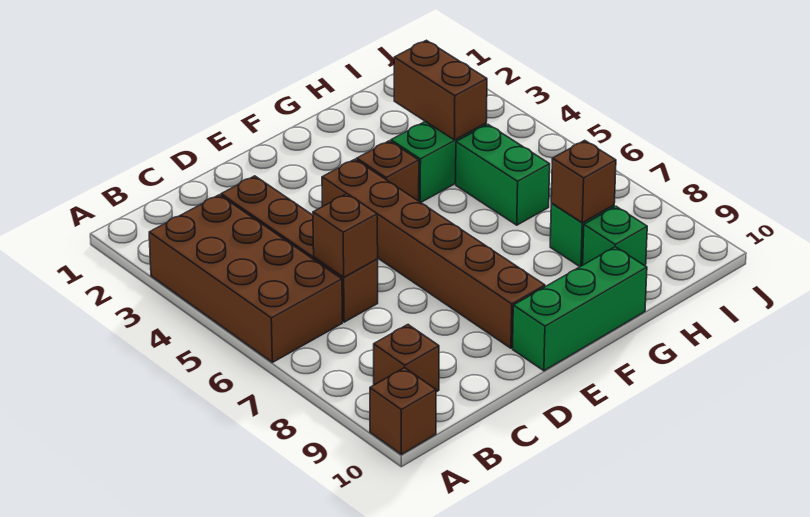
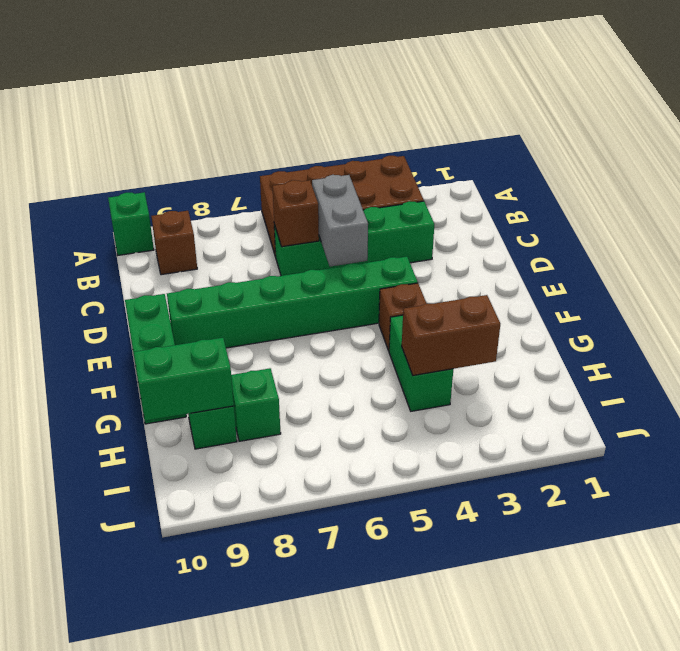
brown brick A10 level 1 -> green brick A10 level 1
brown brick C3:C6 level 1 -> green brick C3:C6 level 1
none -> grey brick C5:D5 level 2
brown brick E4:E9 level 1 -> green brick E4:E9 level 1
green brick H5:H6 level 1 -> green brick H9:H10 level 2
brown brick H8 level 2 -> none

